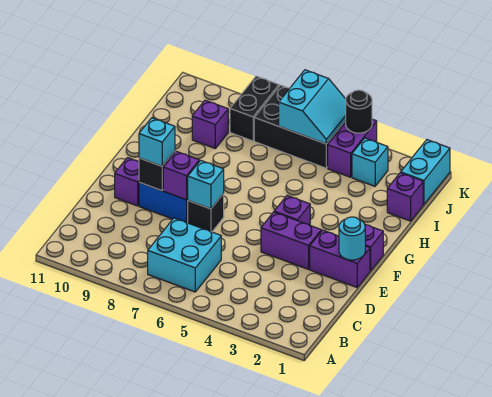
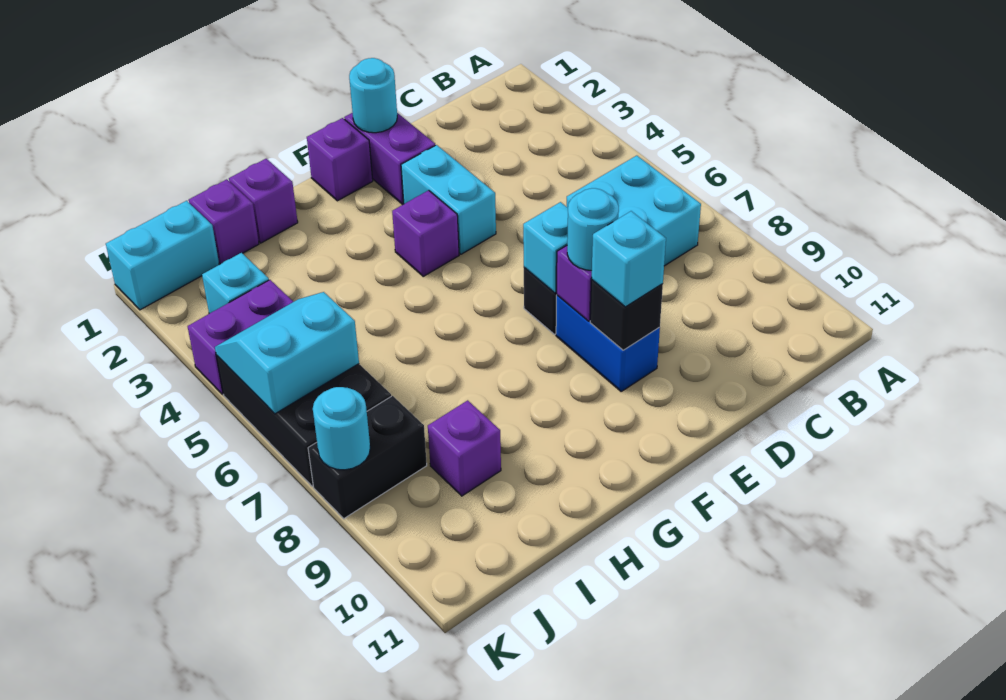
purple brick E3:E4 level 1 -> cyan brick E3:E4 level 1
none -> cyan round brick E8 level 3
purple brick E10 level 1 -> purple brick H1 level 1
black round brick K4 level 2 -> none
none -> cyan round brick K8 level 2

